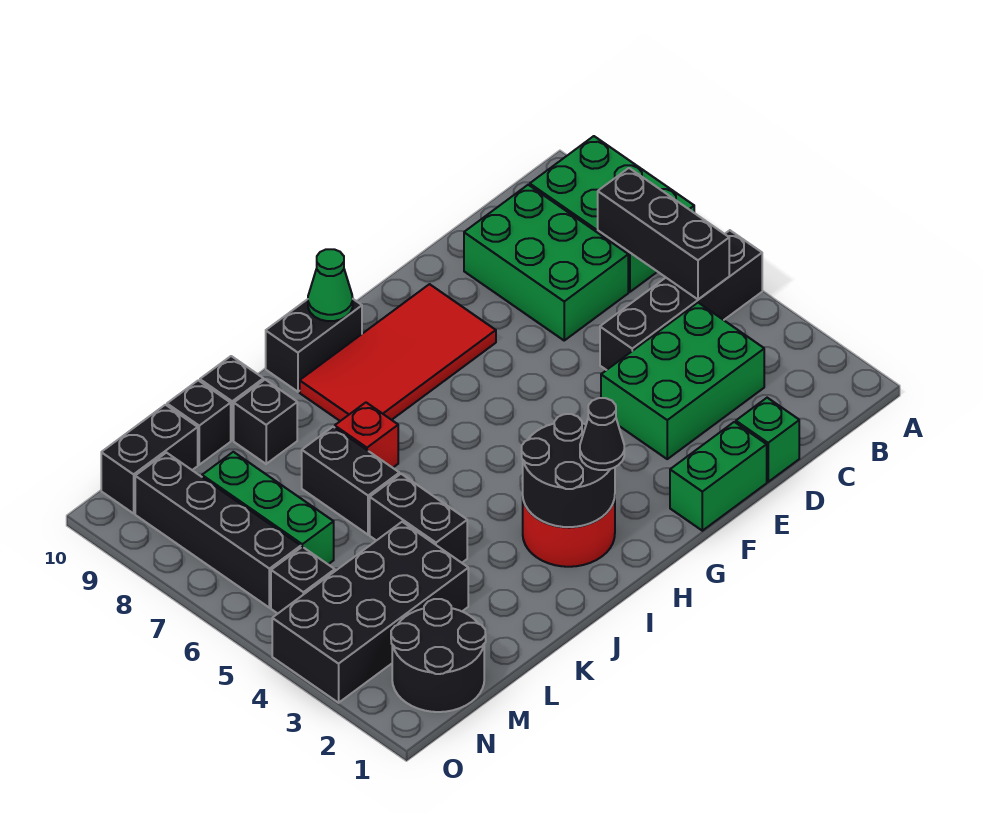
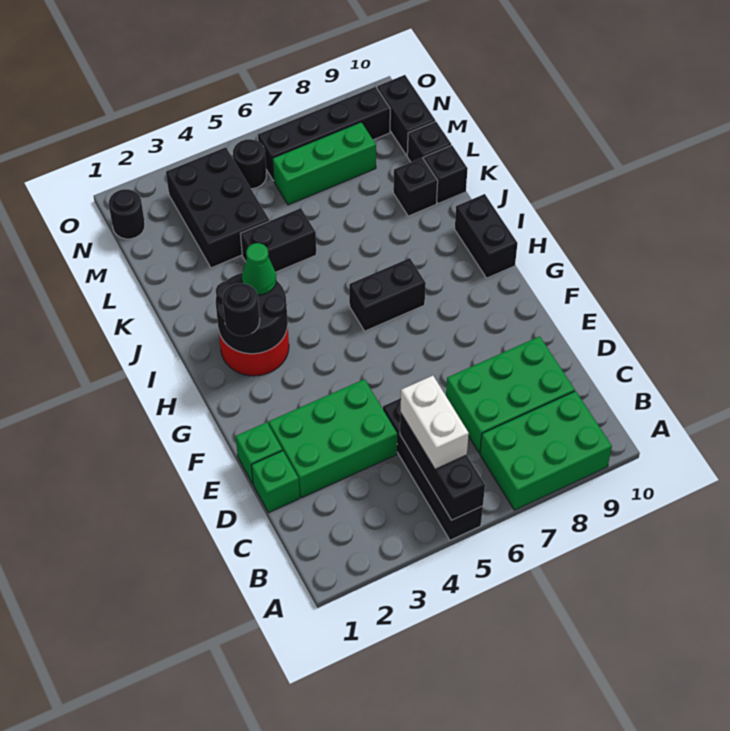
black brick B5:B7 level 2 -> black brick A5:C5 level 2
none -> white brick B5:C5 level 3
green brick C3:E4 level 1 -> green brick D2:E4 level 1
green brick E1:F1 level 1 -> green brick E1 level 1
red tile F8:I9 level 1 -> none
black cone H2 level 3 -> black round brick H2 level 3
green cone H10 level 2 -> green cone I3 level 3
red brick J7 level 1 -> none
black brick K6:K7 level 1 -> black brick H6:H7 level 1
black brick L3:O4 level 1 -> black brick L3:N4 level 1
black round brick M1:N2 level 1 -> black round brick N1 level 1
black brick N5 level 1 -> black round brick N5 level 1

